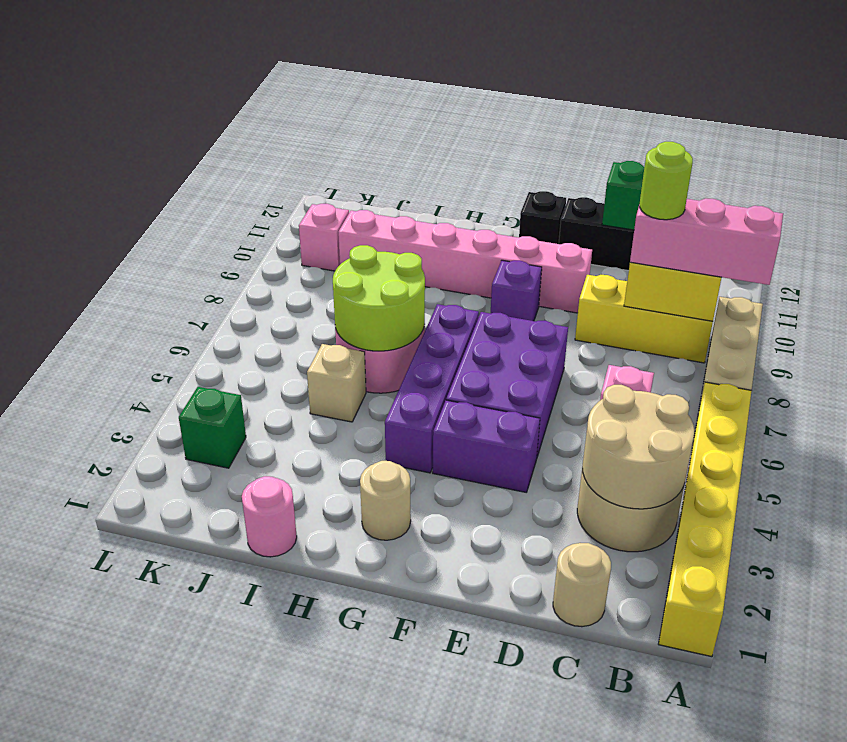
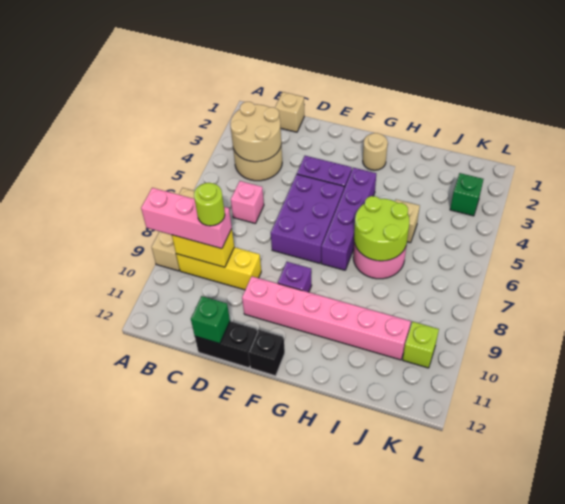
yellow brick A1:A6 level 1 -> none
tan round brick C1 level 1 -> tan brick C1 level 1
pink round brick I1 level 1 -> none
pink brick K10 level 1 -> lime brick K10 level 1

